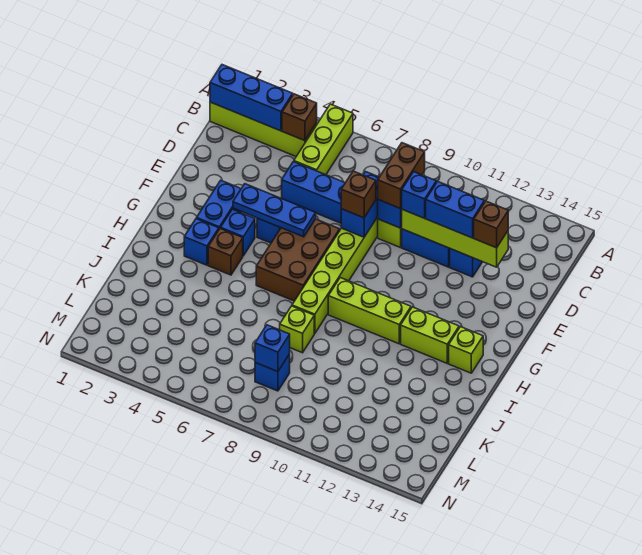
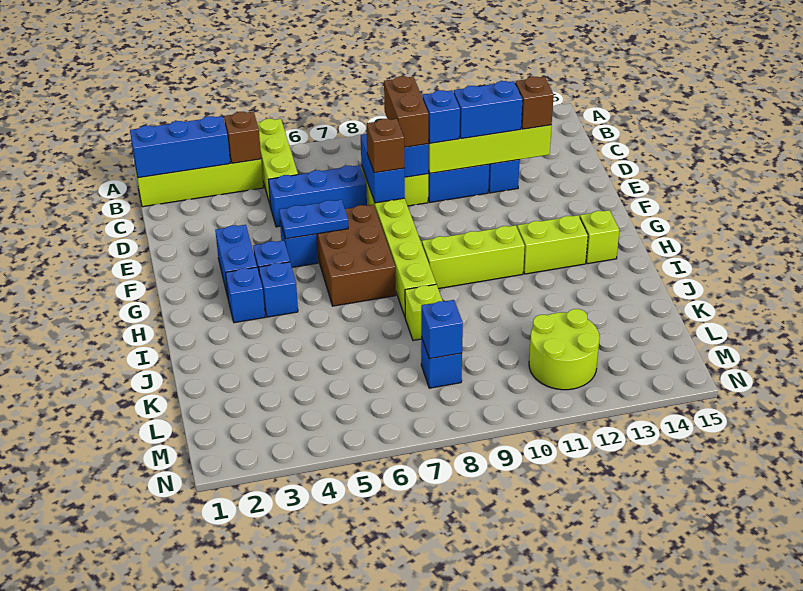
blue plate F4:F6 level 2 -> blue plate F5:F6 level 2
brown brick H4 level 1 -> blue brick H4 level 1
none -> lime round brick L11:M12 level 1

